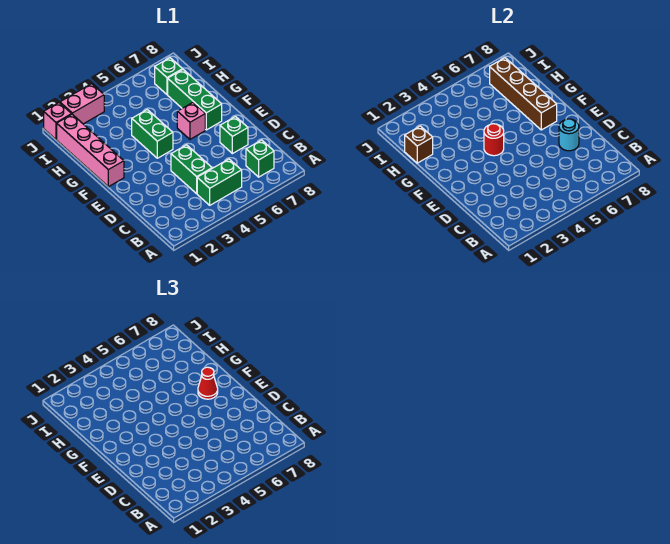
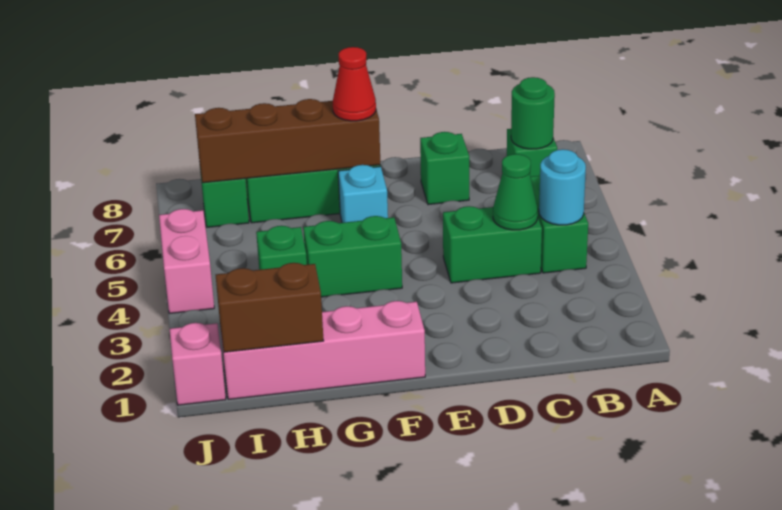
none -> green round brick B7 level 2
none -> green cone C4 level 2
cyan round brick D7 level 2 -> cyan round brick B4 level 2
red round brick F4 level 2 -> none
pink brick F6 level 1 -> cyan brick F6 level 1
brown brick H1 level 2 -> brown brick H1:I1 level 2
none -> green brick H4 level 1
pink brick J2:J3 level 1 -> pink brick J4:J5 level 1

